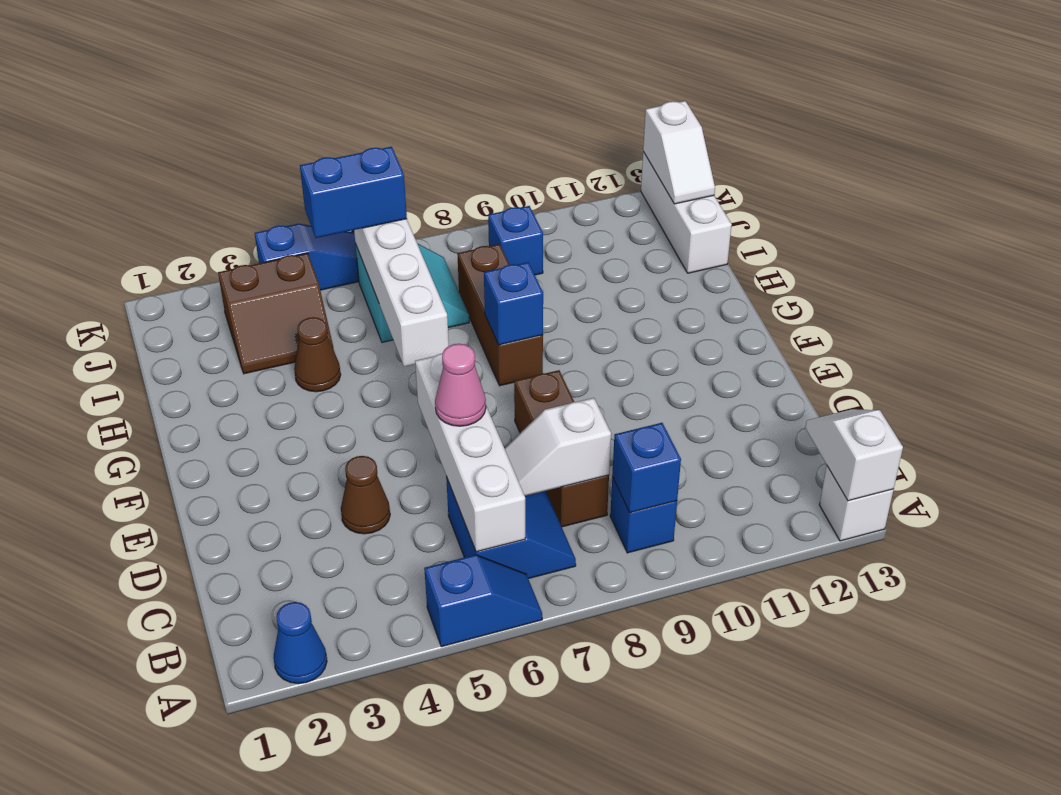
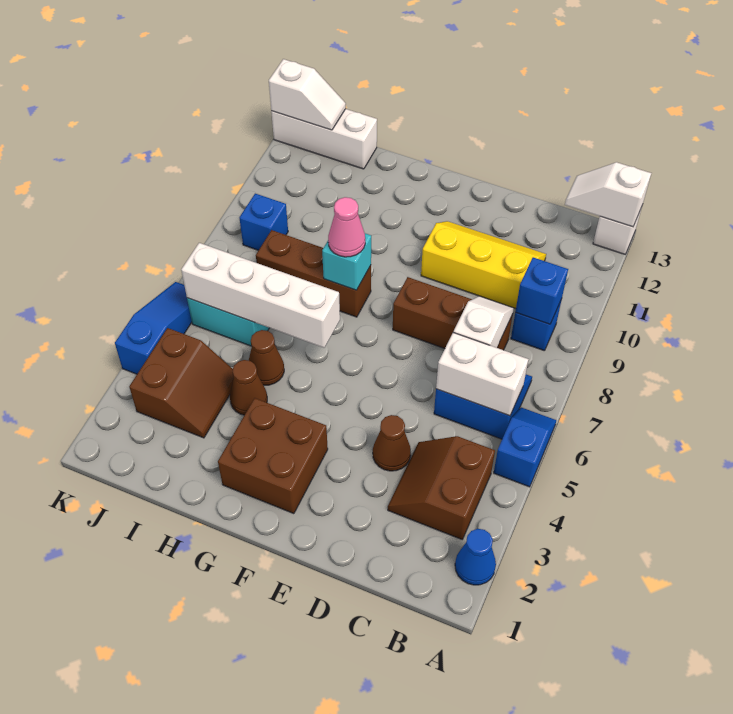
none -> brown slope B3:C4 level 1 top B
white brick B6:E6 level 2 -> white brick B6:C6 level 2
white slope C7:C8 level 2 top 8 -> white slope C7:C8 level 2 top 7
none -> yellow slope C10:E11 level 1 top 10
pink cone D6 level 3 -> pink cone G8 level 3
none -> brown brick F2:G3 level 1
blue brick G8 level 2 -> cyan brick G8 level 2
none -> brown cone H5 level 1
blue brick J5:J6 level 3 -> none

